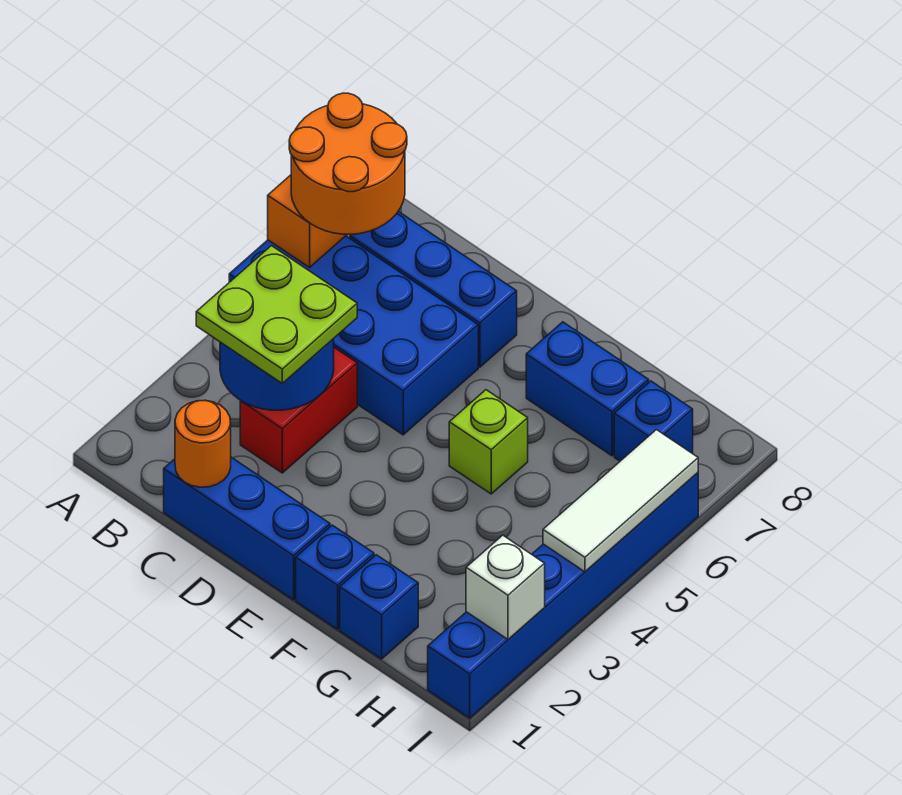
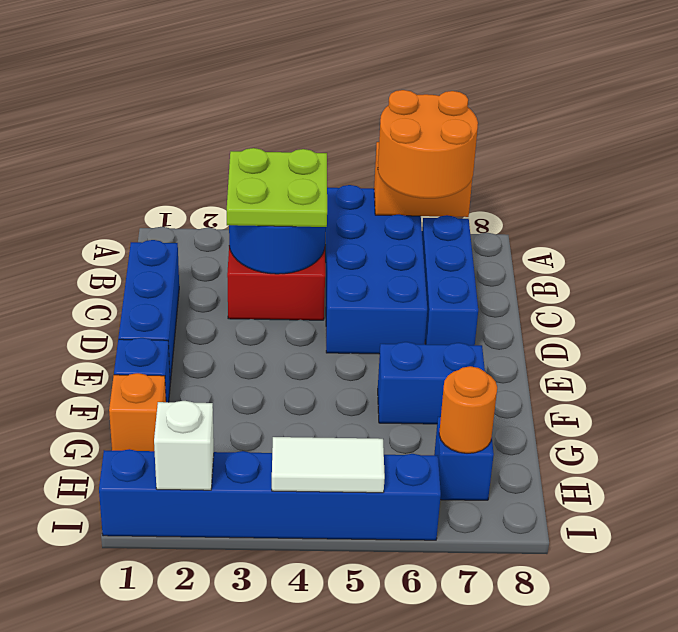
orange round brick C1 level 2 -> orange round brick H7 level 2
lime brick F5 level 1 -> none
blue brick F7:G7 level 1 -> blue brick F6:F7 level 1
blue brick G1 level 1 -> orange brick G1 level 1
white tile I4:I6 level 2 -> white tile I4:I5 level 2

